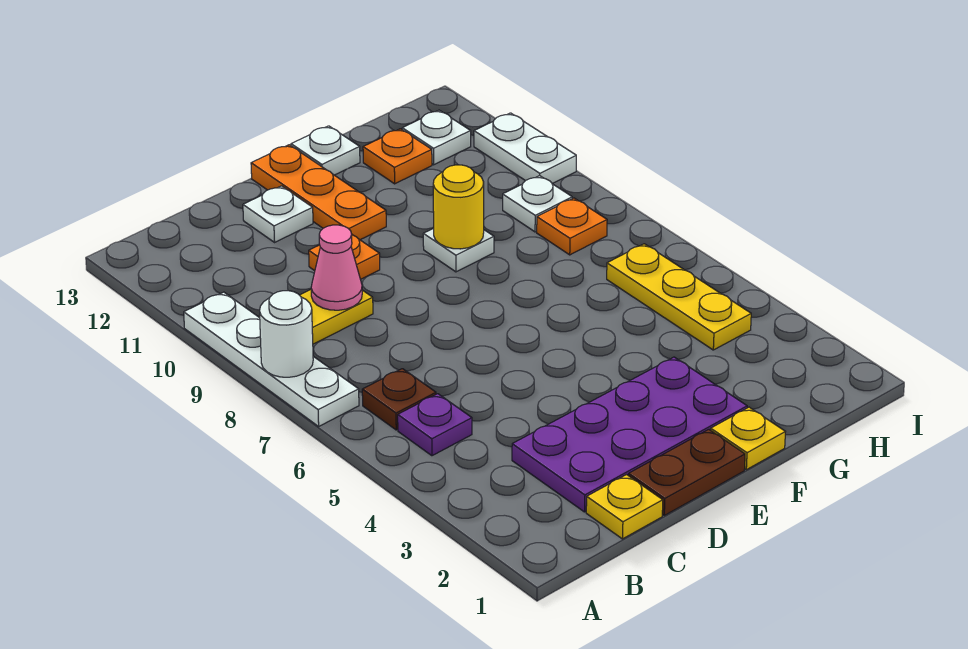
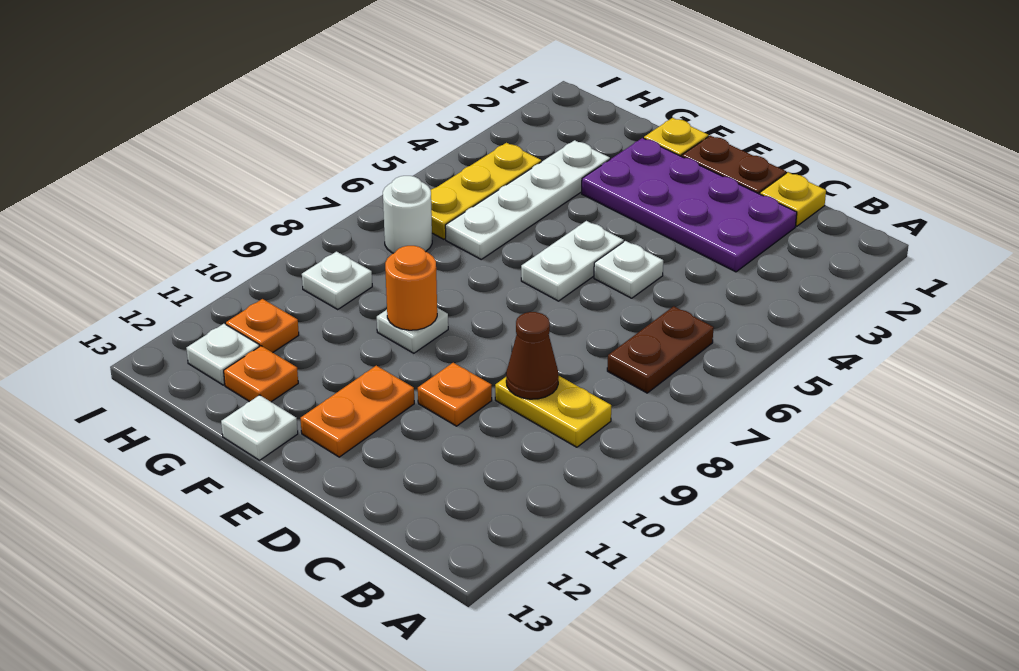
white plate A7:A10 level 1 -> white plate G3:G6 level 1
white round brick A8 level 2 -> white round brick H7 level 1
purple plate B5 level 1 -> none
brown plate B6 level 1 -> brown plate B6:B7 level 1
pink cone C9 level 2 -> brown cone C9 level 2
white plate D12 level 1 -> white plate D5 level 1
orange plate E11:E13 level 1 -> orange plate E11:E12 level 1
yellow round brick F9 level 2 -> orange round brick F9 level 2
orange plate H8 level 1 -> orange plate H11 level 1
white plate I10:I11 level 1 -> white plate E5:E6 level 1

